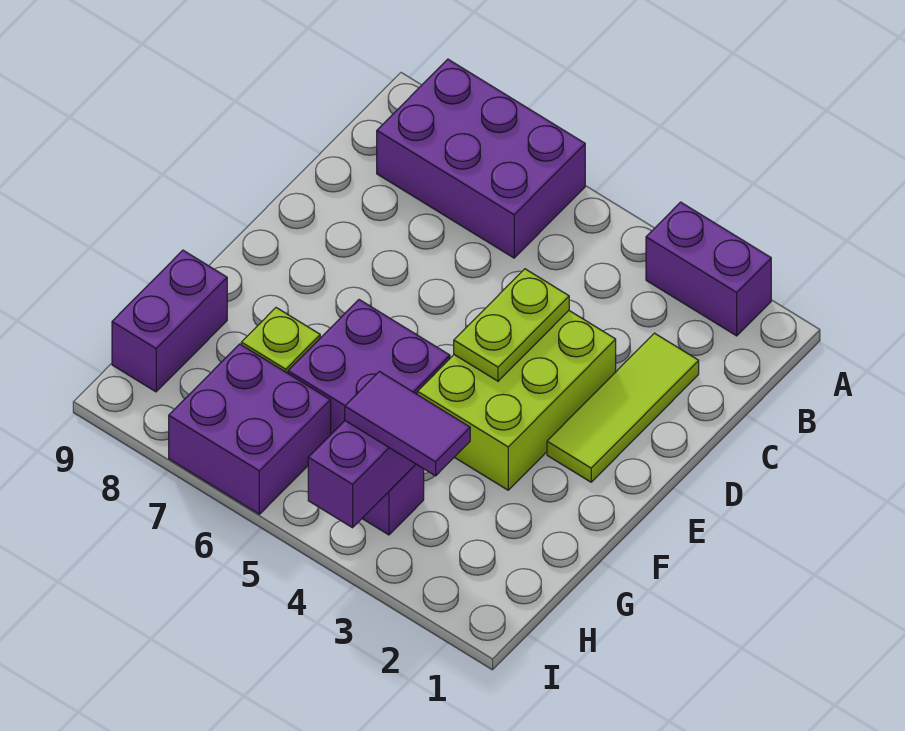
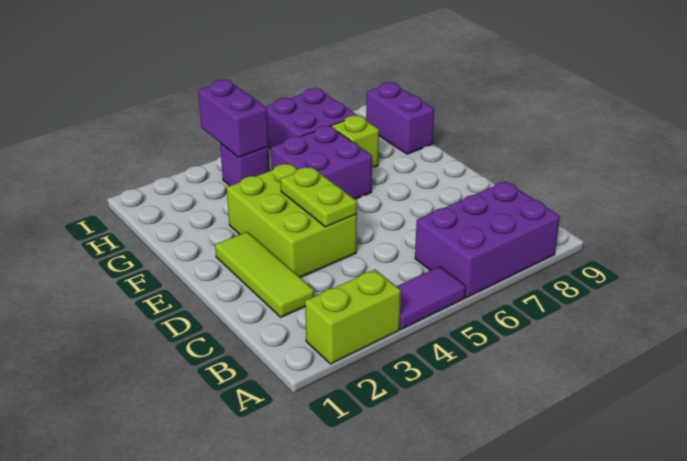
purple brick A2:A3 level 1 -> lime brick A2:A3 level 1
purple tile H3:H4 level 3 -> purple tile A4:A5 level 1

